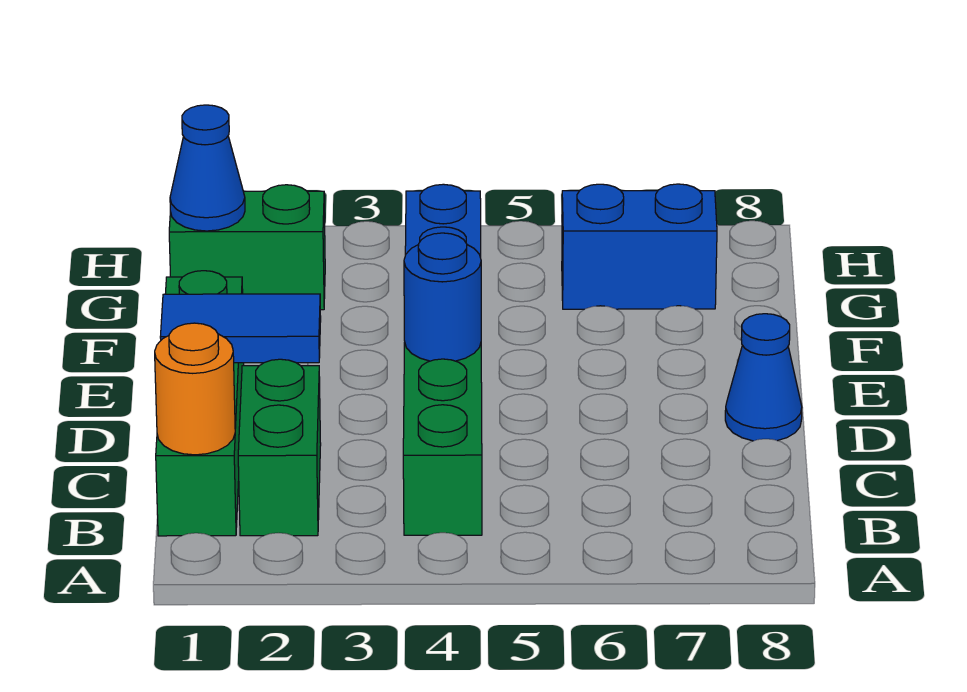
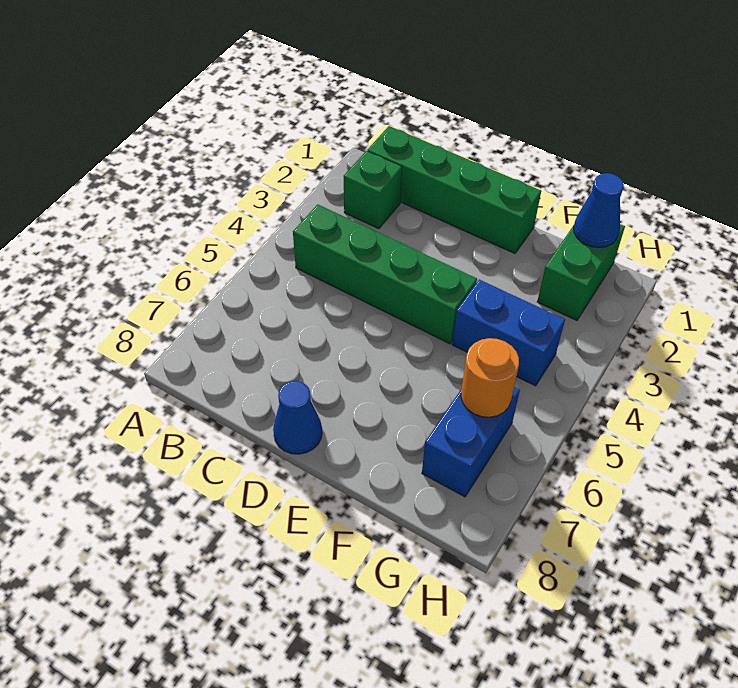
orange round brick B1 level 2 -> orange round brick G6 level 2
green brick B2:C2 level 1 -> green brick B2 level 1
blue tile D1:D2 level 2 -> none
blue round brick D4 level 2 -> none

